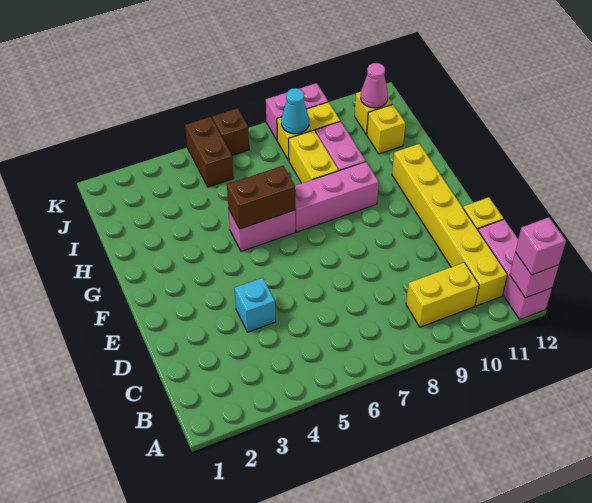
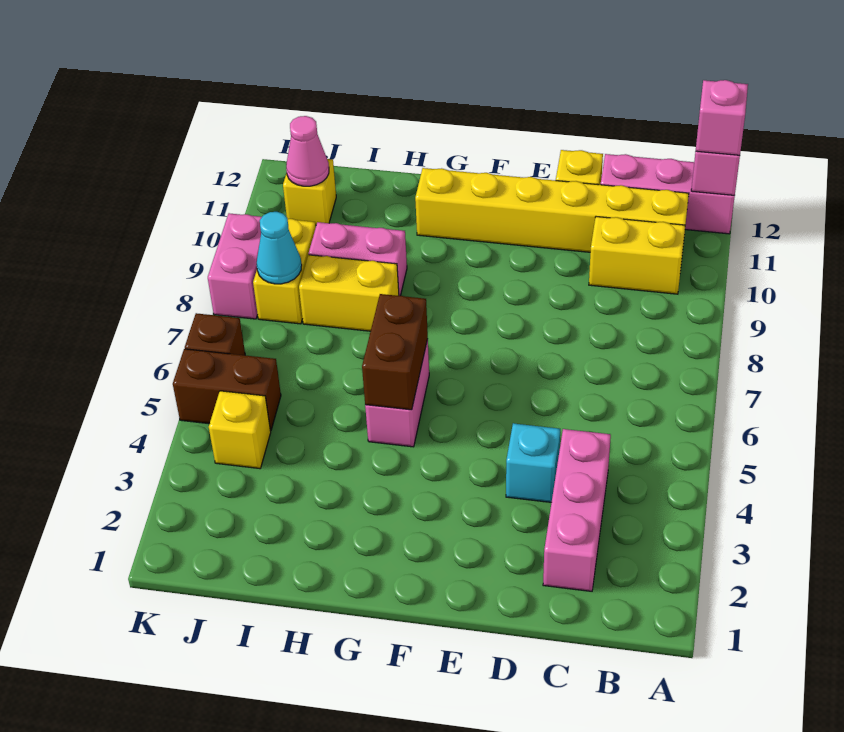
yellow brick B9:B10 level 1 -> yellow brick B10:C10 level 1
pink brick G7:G9 level 1 -> pink brick C2:C4 level 1
yellow brick I11 level 1 -> yellow brick J4 level 1

